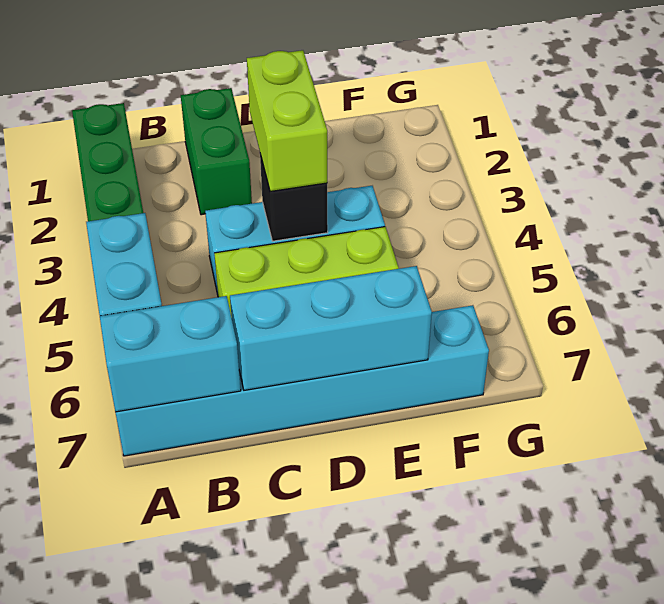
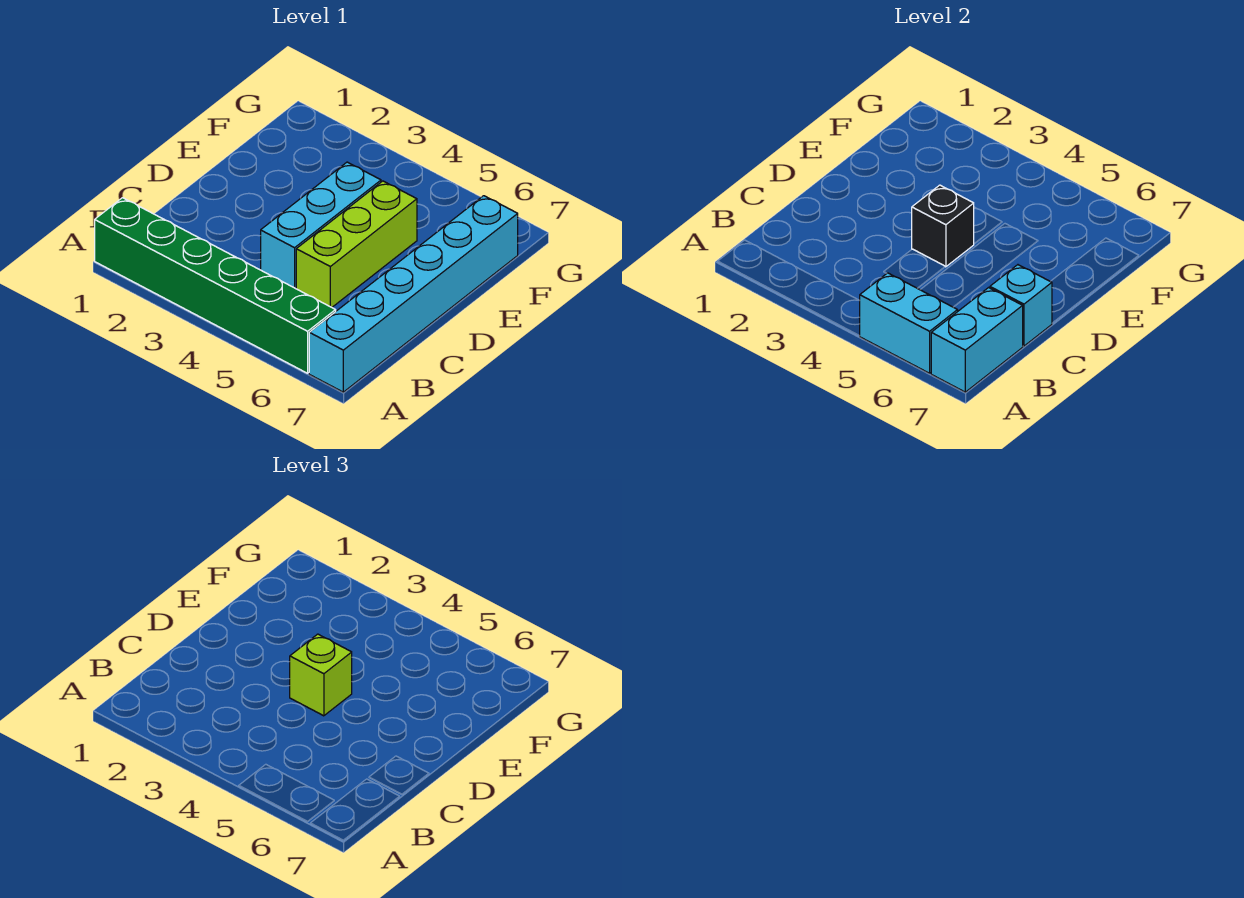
green brick C1:C2 level 1 -> none
cyan brick C7:E7 level 2 -> cyan brick C7 level 2
lime brick D3:D4 level 3 -> lime brick D4 level 3

